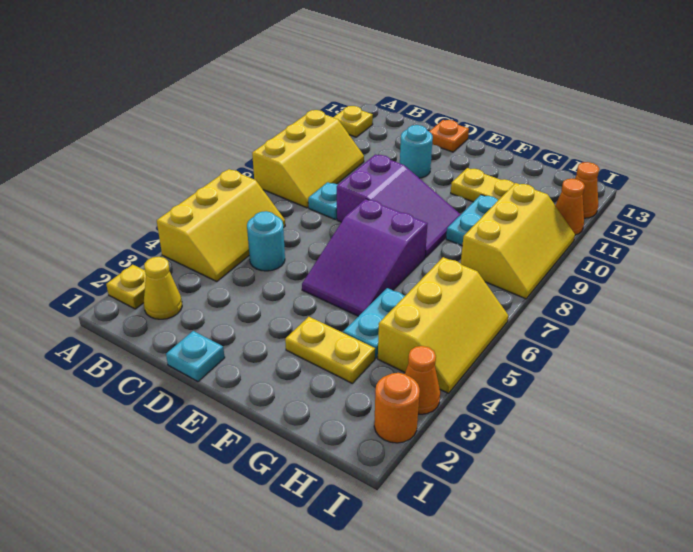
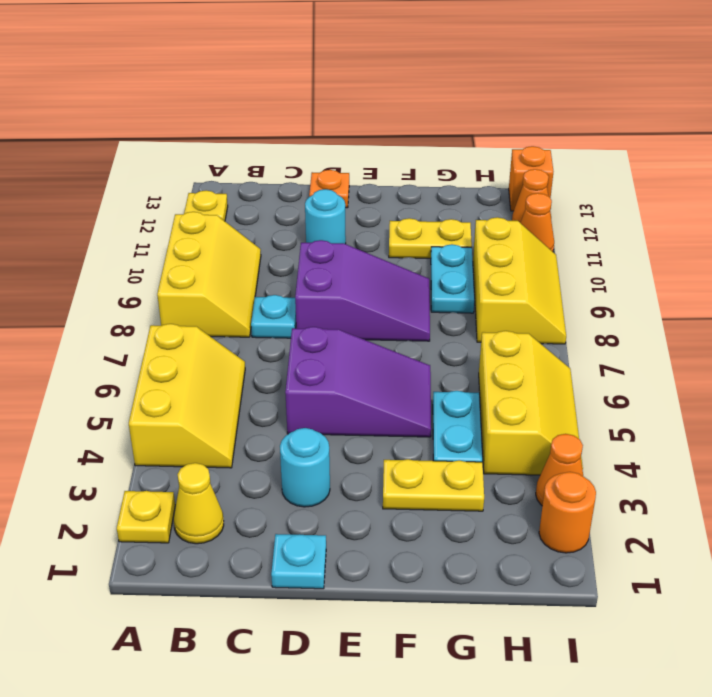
cyan round brick C5 level 1 -> cyan round brick D3 level 1
purple slope E5:F7 level 1 top 7 -> purple slope D5:F6 level 1 top D
none -> orange brick I13 level 1

